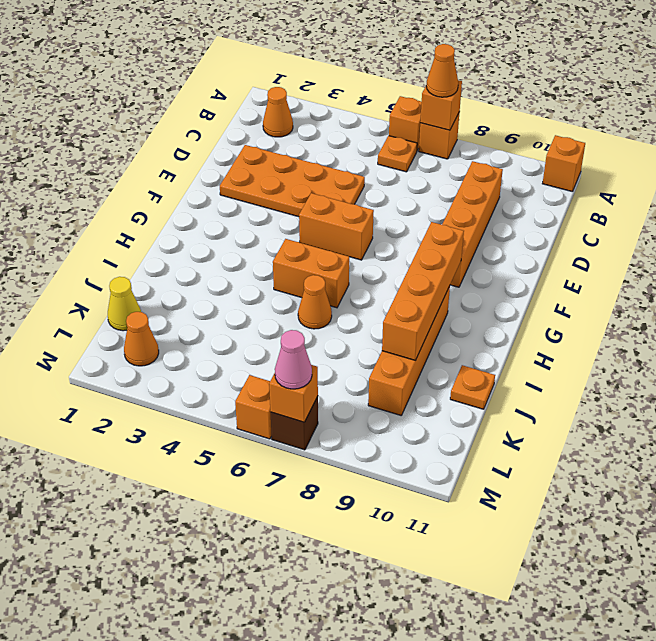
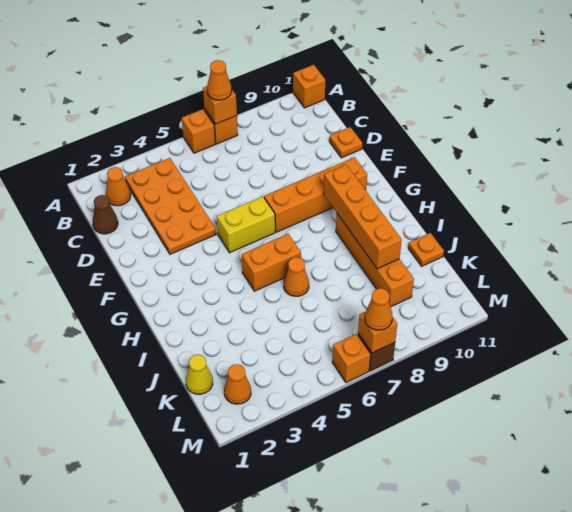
orange plate B6 level 1 -> orange plate D11 level 1
none -> brown cone C1 level 1
orange brick C9:F9 level 1 -> orange brick F7:F10 level 1
orange plate D2:E5 level 1 -> orange plate B3:E4 level 1
orange brick F5:F6 level 1 -> yellow brick F5:F6 level 1
pink cone M7 level 3 -> orange cone M7 level 3

